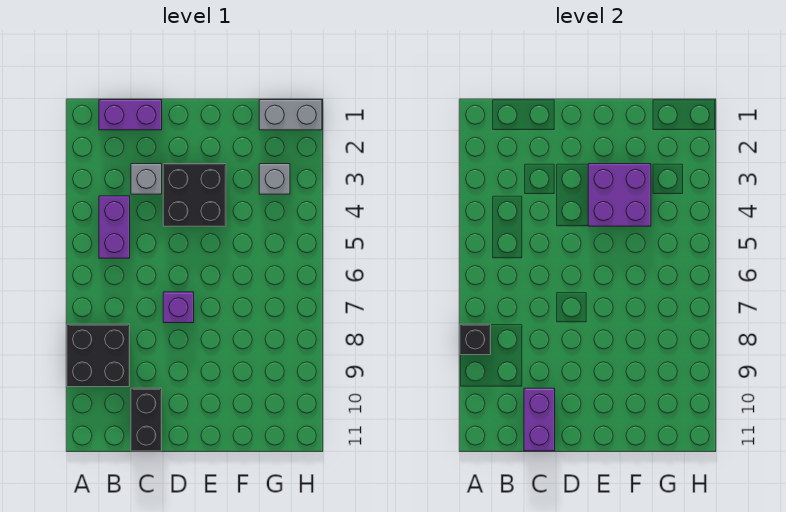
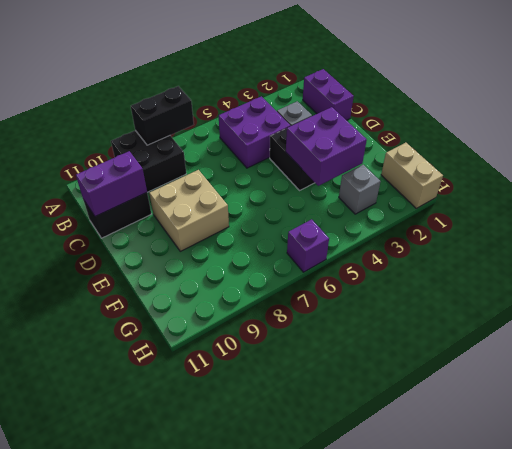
black brick A8 level 2 -> black brick A7:A8 level 2
purple brick B4:B5 level 1 -> purple brick B4:C5 level 1
purple brick D7 level 1 -> purple brick H6 level 1
none -> tan brick D8:E9 level 1
grey brick G1:H1 level 1 -> tan brick G1:H1 level 1

